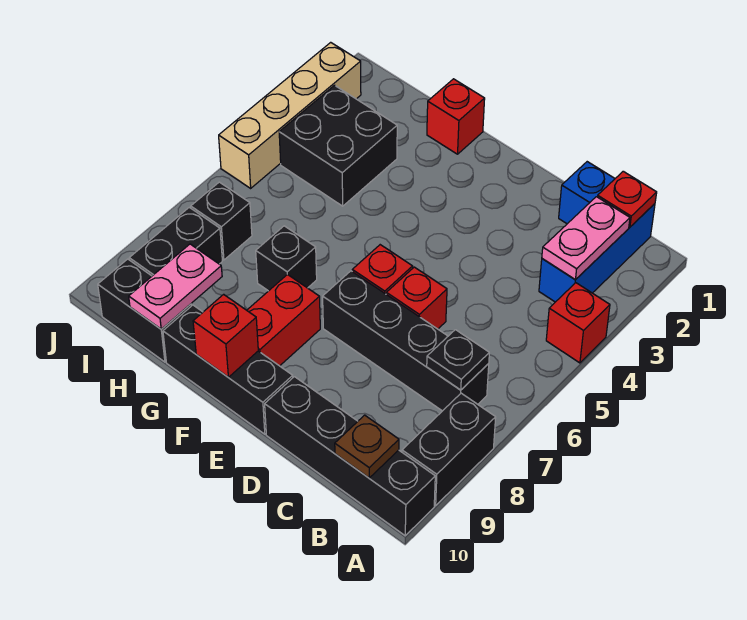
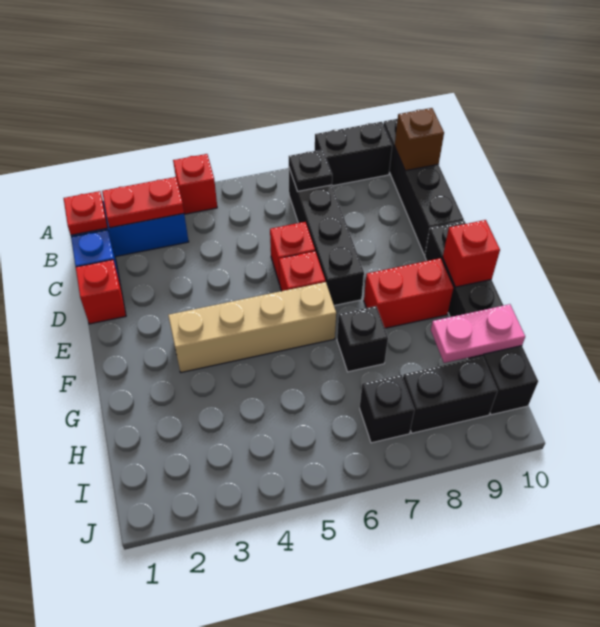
pink plate B2:B3 level 2 -> red plate B2:B3 level 2
brown plate B10 level 2 -> brown brick B10 level 2
red brick G1 level 1 -> red brick D1 level 1
black brick H3:I4 level 1 -> none
tan brick J2:J5 level 1 -> tan brick F3:F6 level 1

